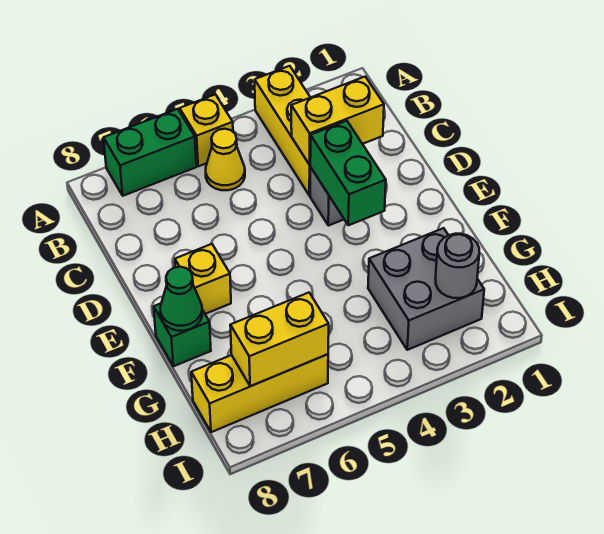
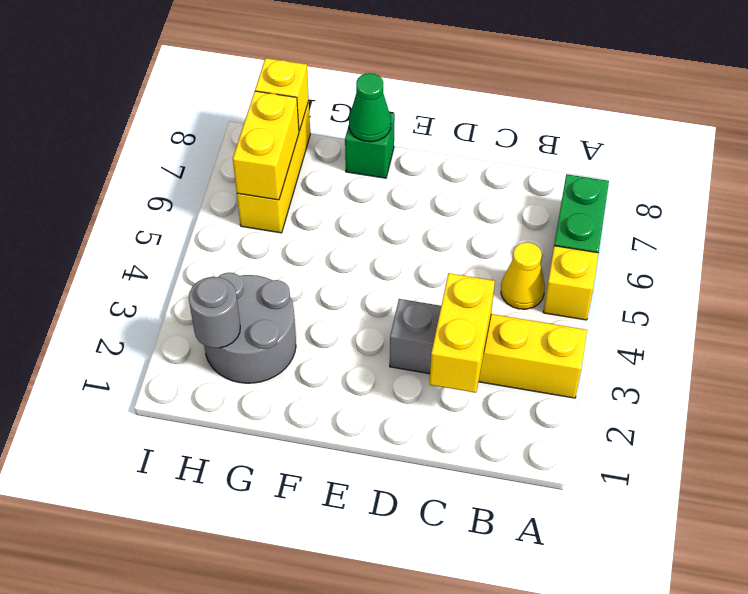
green brick D3:E3 level 2 -> none
yellow brick E7 level 1 -> yellow brick H8 level 2
grey brick G2:H3 level 1 -> grey round brick G2:H3 level 1

